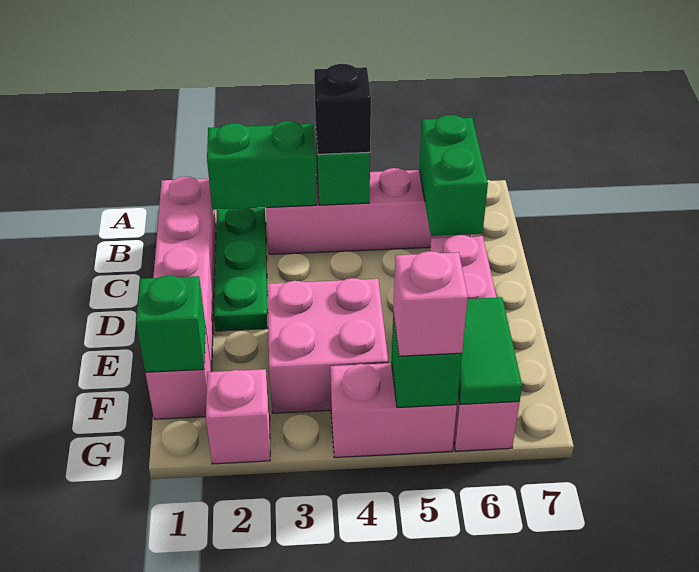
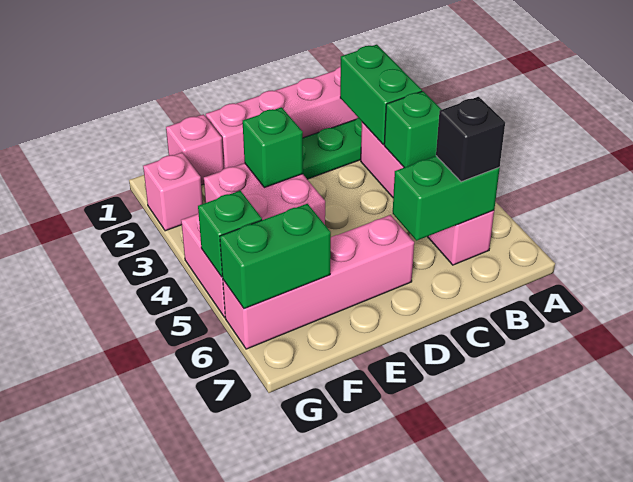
black brick B4 level 3 -> black brick B6 level 3
green brick F1 level 2 -> green brick E3 level 2
green tile F6:G6 level 2 -> green brick F6:G6 level 2
pink brick G5 level 3 -> none

